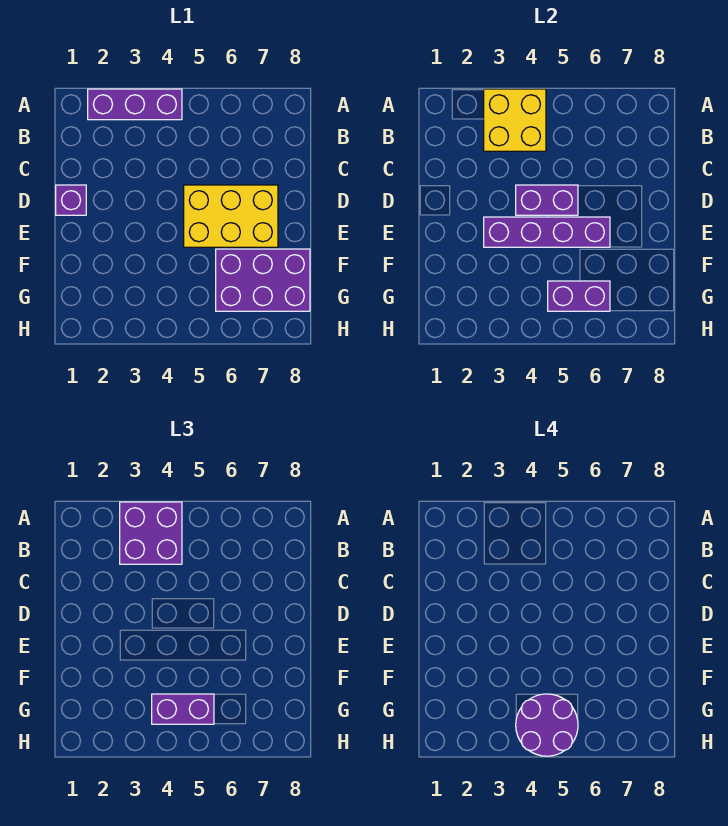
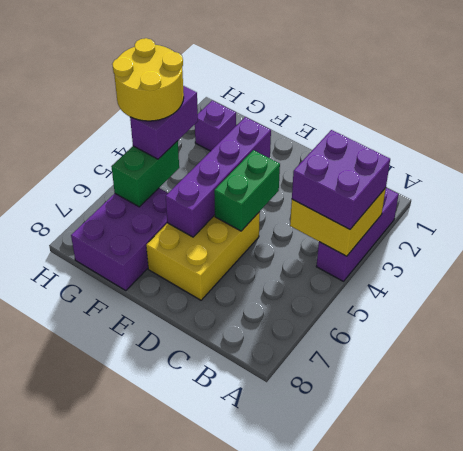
purple brick D1 level 1 -> purple brick G2 level 1
purple brick D4:D5 level 2 -> green brick D4:D5 level 2
purple round brick G4:H5 level 4 -> yellow round brick G4:H5 level 4
purple brick G5:G6 level 2 -> green brick G5:G6 level 2

